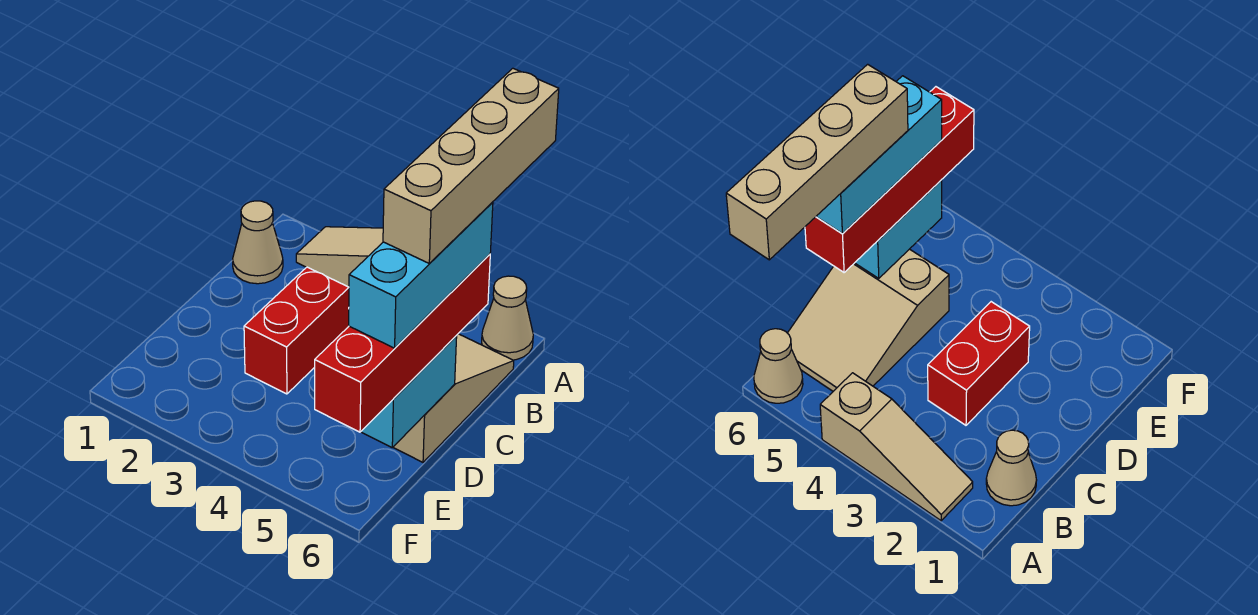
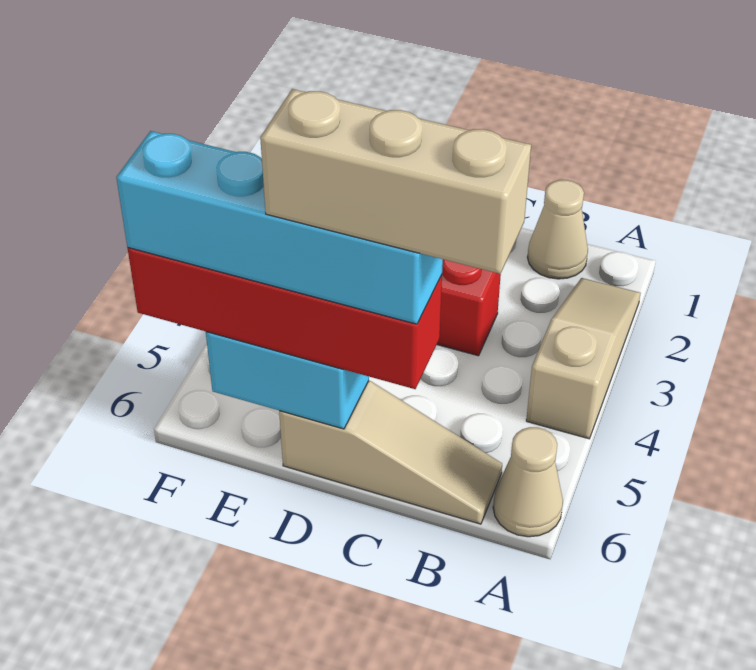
tan brick A6:D6 level 5 -> tan brick B6:D6 level 5
tan slope B5:D6 level 1 top D -> tan slope B6:D6 level 1 top D
cyan brick C6:E6 level 4 -> cyan brick C6:F6 level 4

